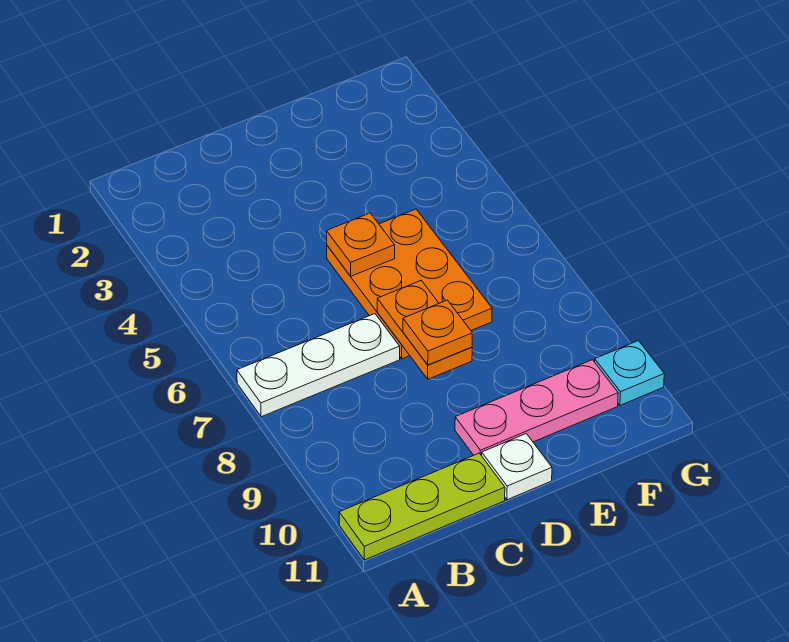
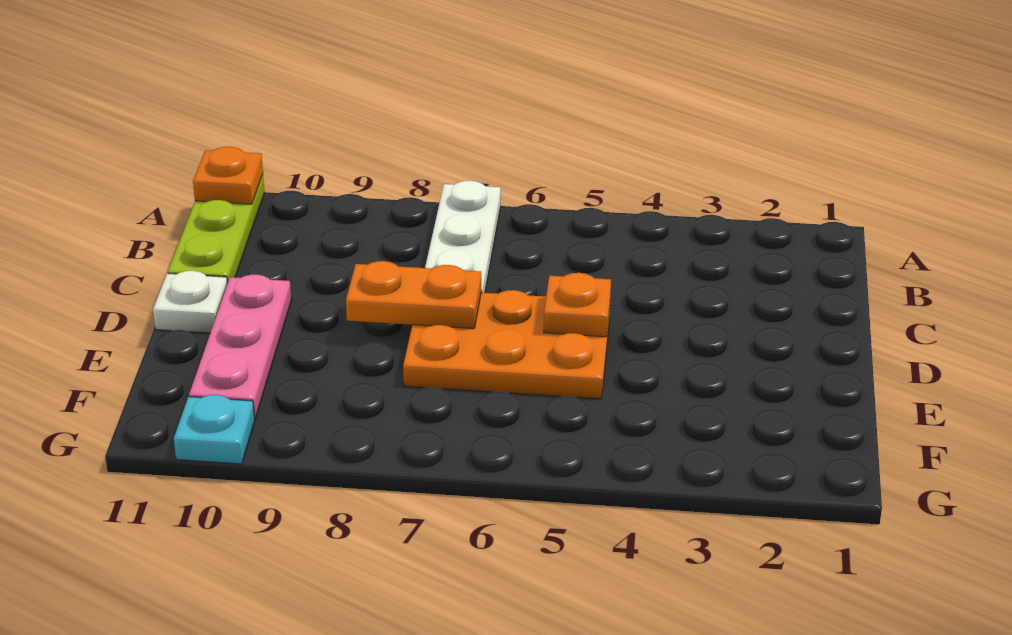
orange plate D8 level 3 -> orange plate A11 level 2

